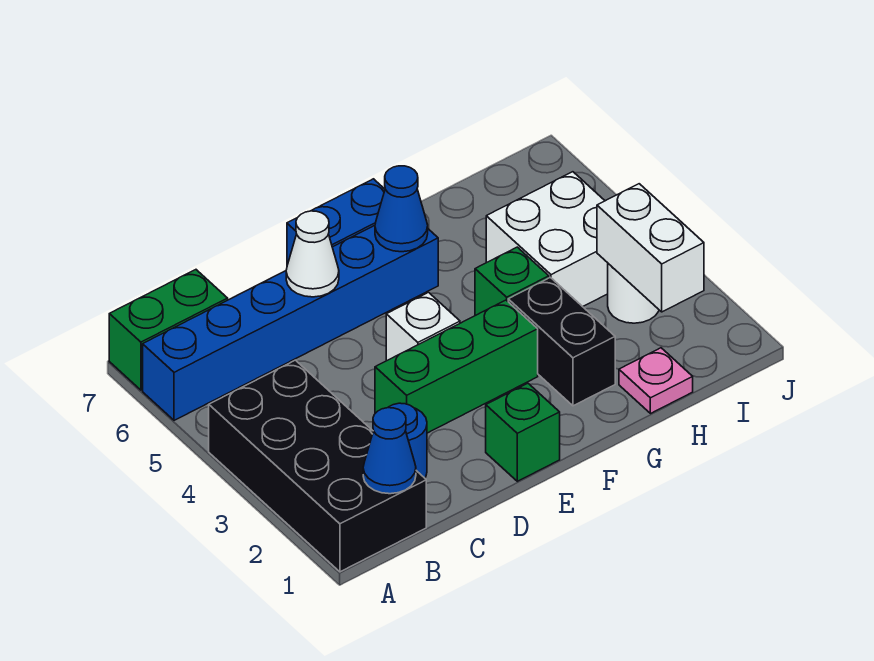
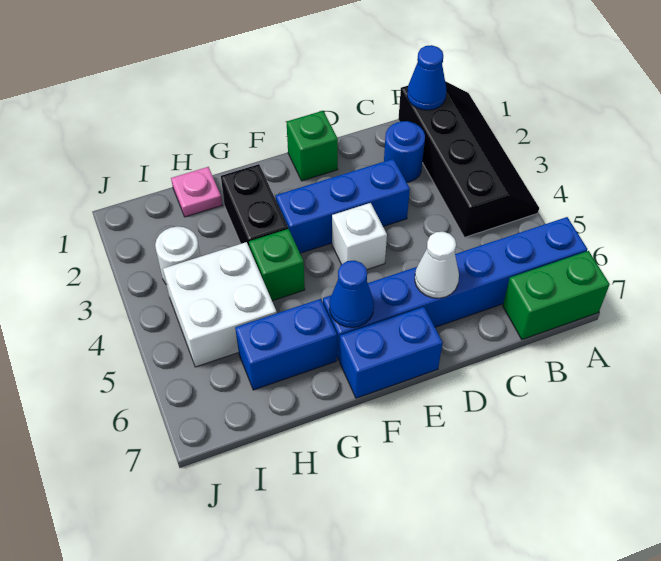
black brick A1:B4 level 1 -> black slope A1:B4 level 1 top B
green brick D3:F3 level 1 -> blue brick D3:F3 level 1
none -> blue brick G6:H6 level 1
white brick I2:I3 level 2 -> none

